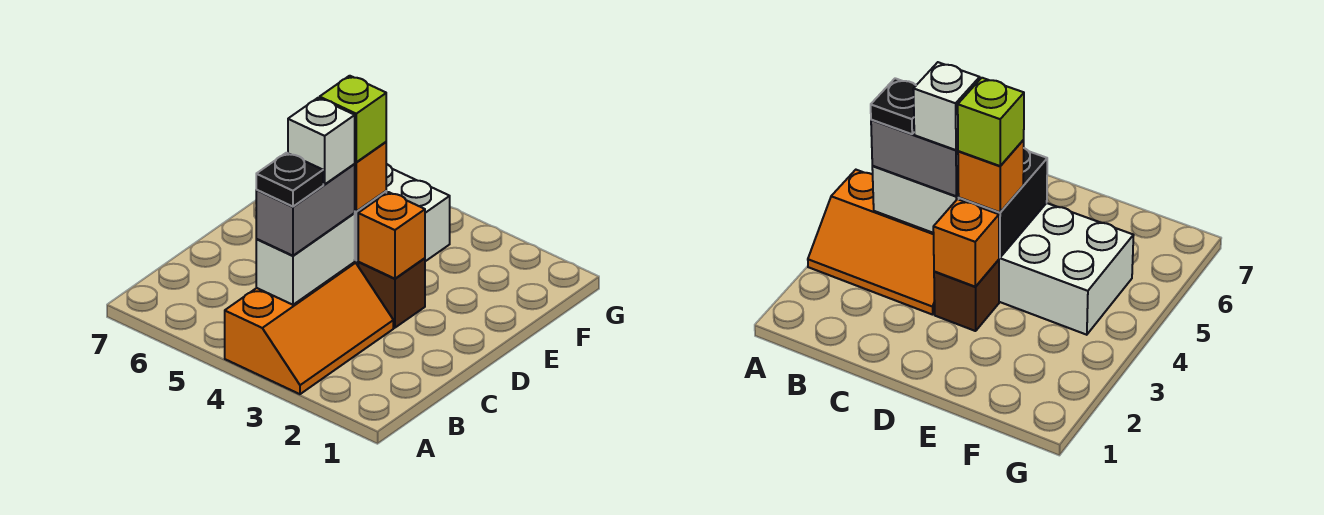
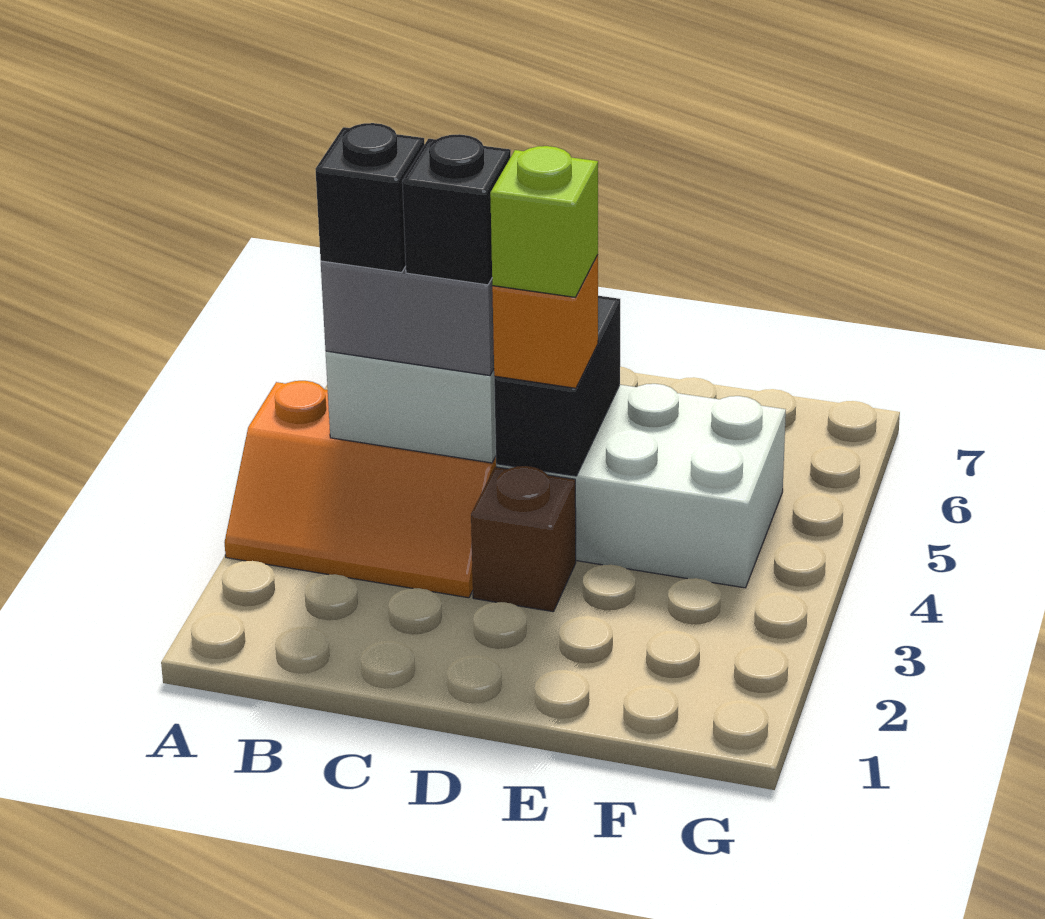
black plate B4 level 4 -> black brick B4 level 4
white brick C4 level 4 -> black brick C4 level 4
orange brick D3 level 2 -> none

